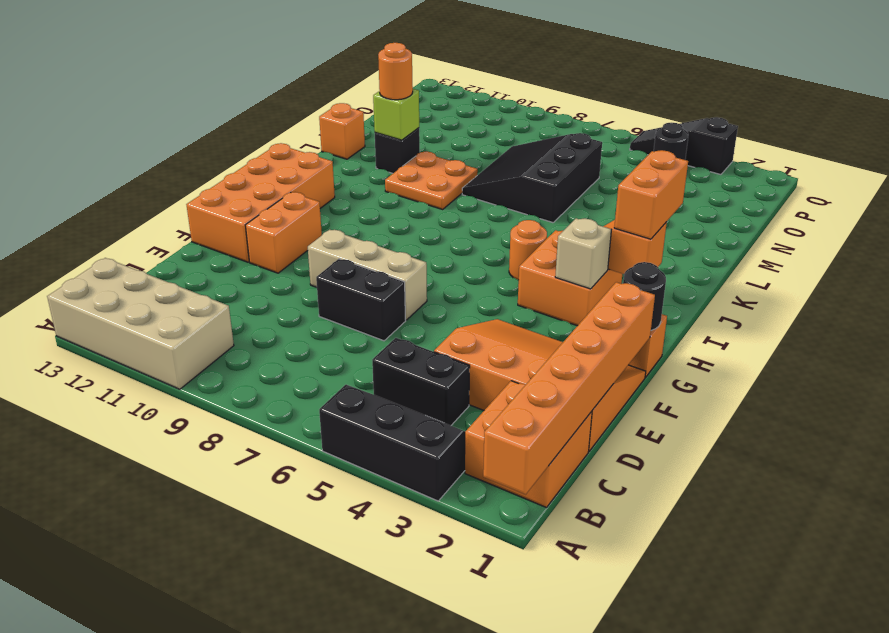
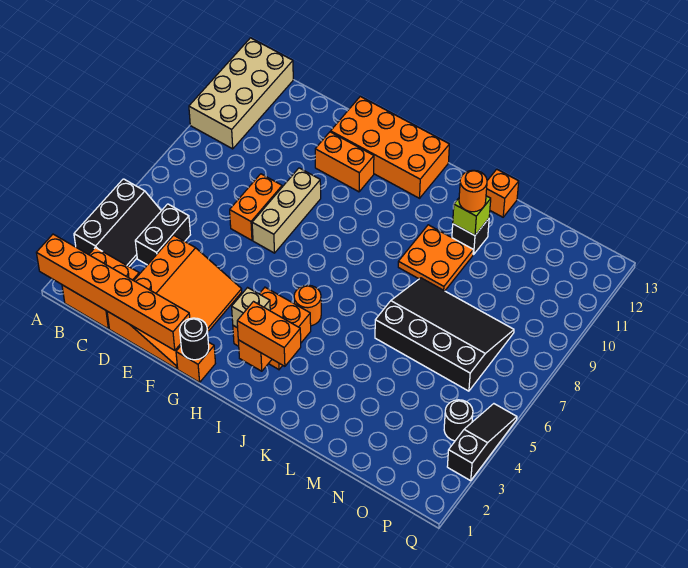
black brick E7:E8 level 1 -> orange brick E7:E8 level 1
black slope L6:N8 level 1 top 6 -> black slope L6:O8 level 1 top 6

